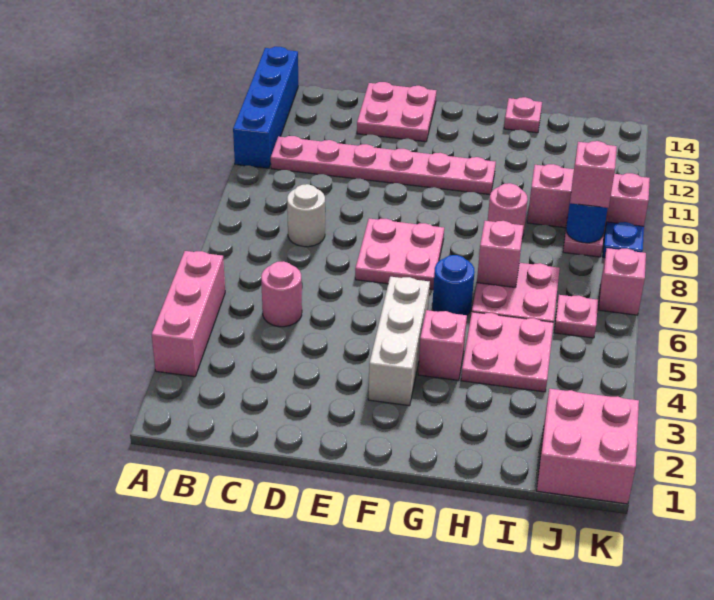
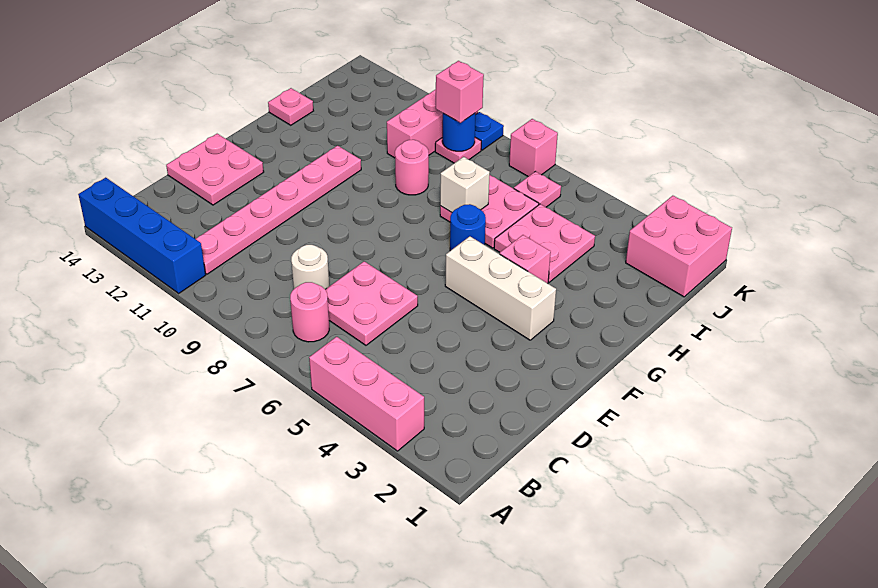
pink round brick C5 level 1 -> pink round brick B7 level 1
pink plate E7:F8 level 1 -> pink plate C6:D7 level 1
pink brick H7 level 2 -> white brick H7 level 2

